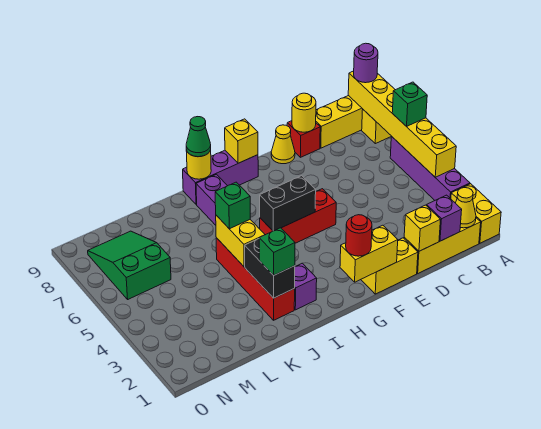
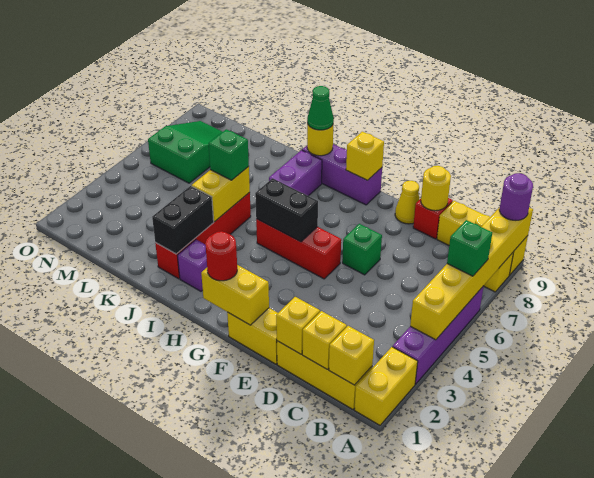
yellow cone B1 level 2 -> yellow brick B1 level 2
purple brick C1 level 2 -> yellow brick C1 level 2
green brick J2 level 3 -> green brick E6 level 1

